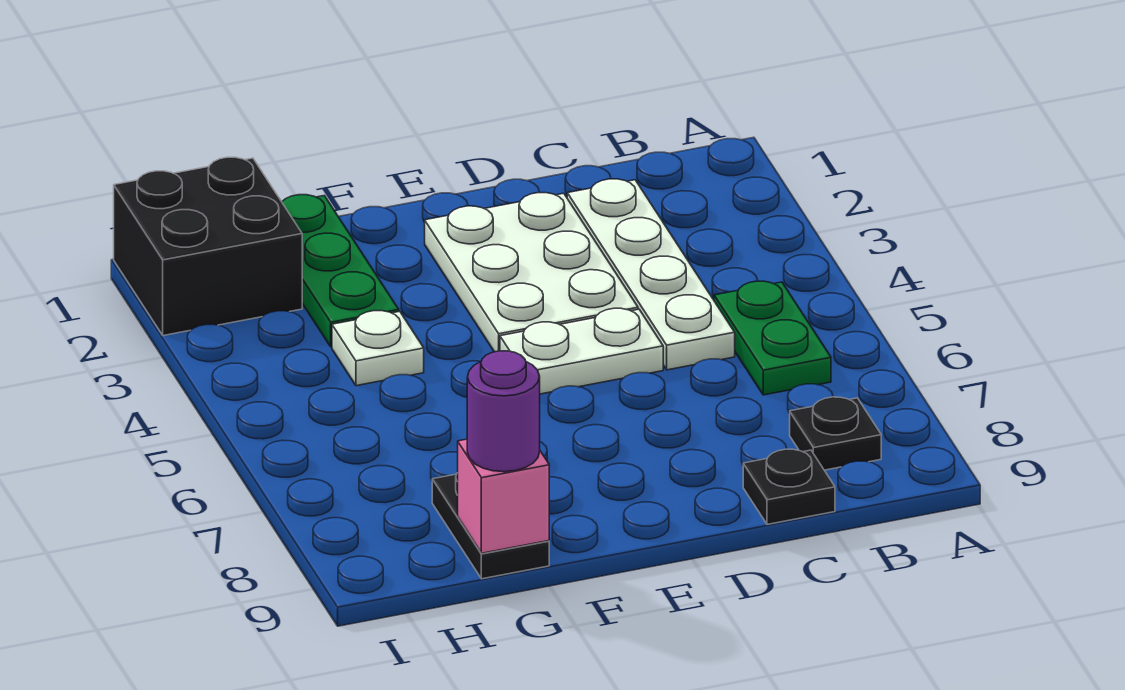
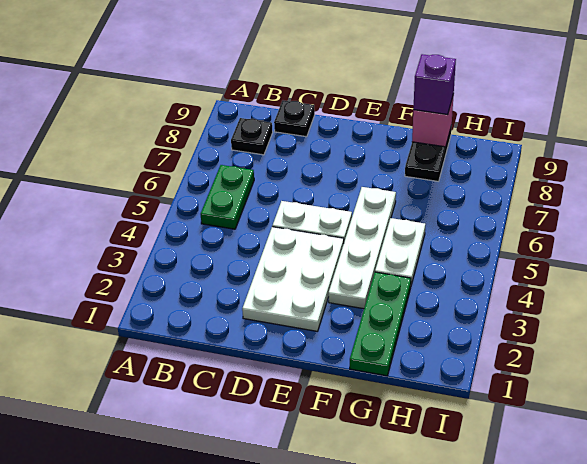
white plate C2:C5 level 1 -> white plate F3:F6 level 1
white plate G4 level 1 -> white plate G4:G5 level 1
purple round brick G9 level 3 -> purple brick G9 level 3
black brick H1:I2 level 1 -> none

